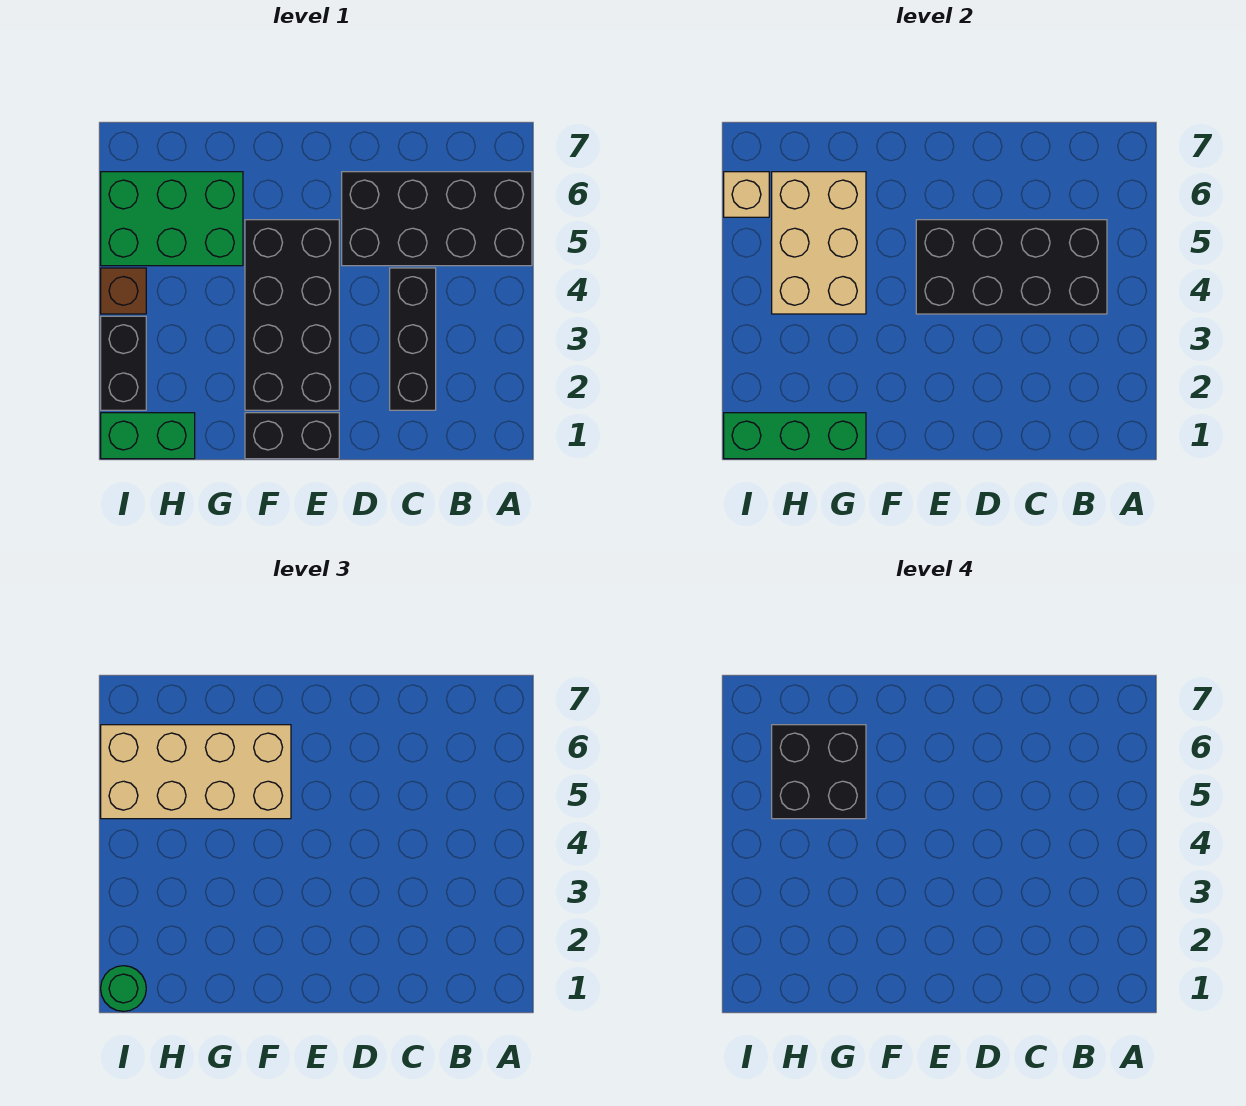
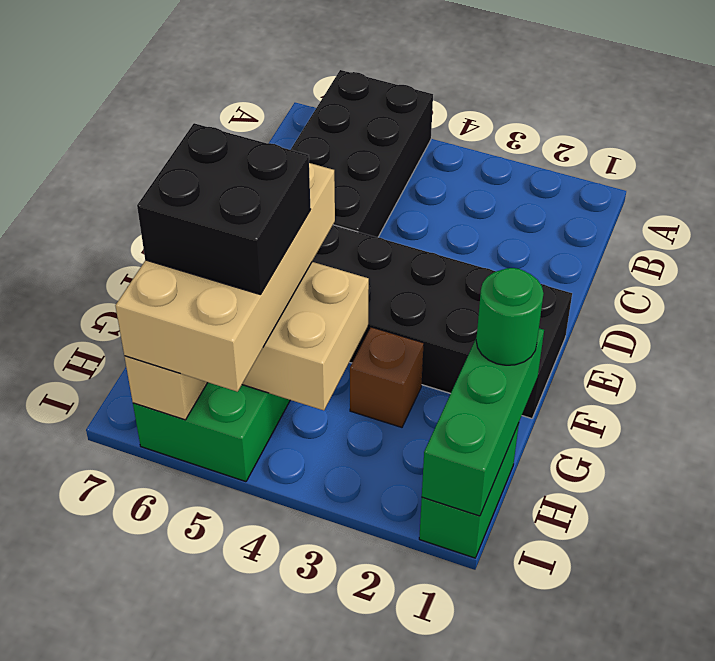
black brick B4:E5 level 2 -> none
black brick C2:C4 level 1 -> none
green round brick I1 level 3 -> green round brick G1 level 3
black brick I2:I3 level 1 -> none
brown brick I4 level 1 -> brown brick G3 level 1

